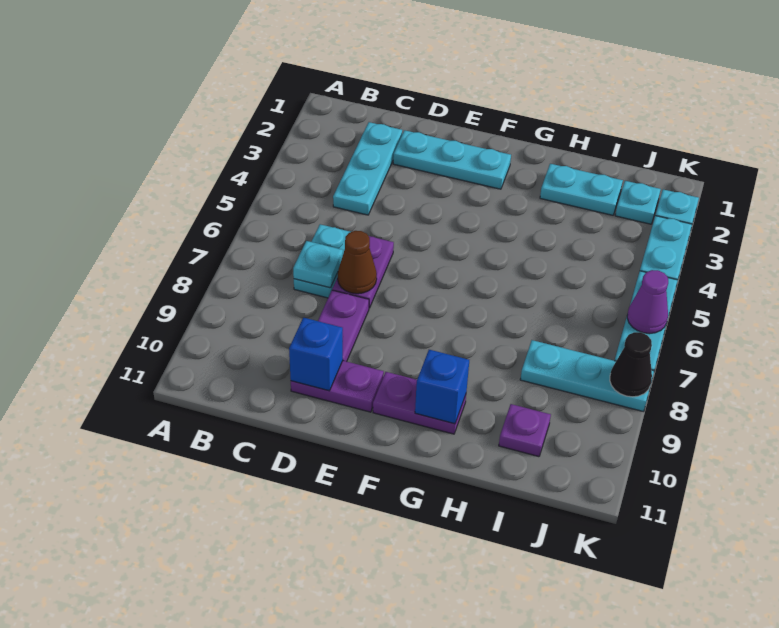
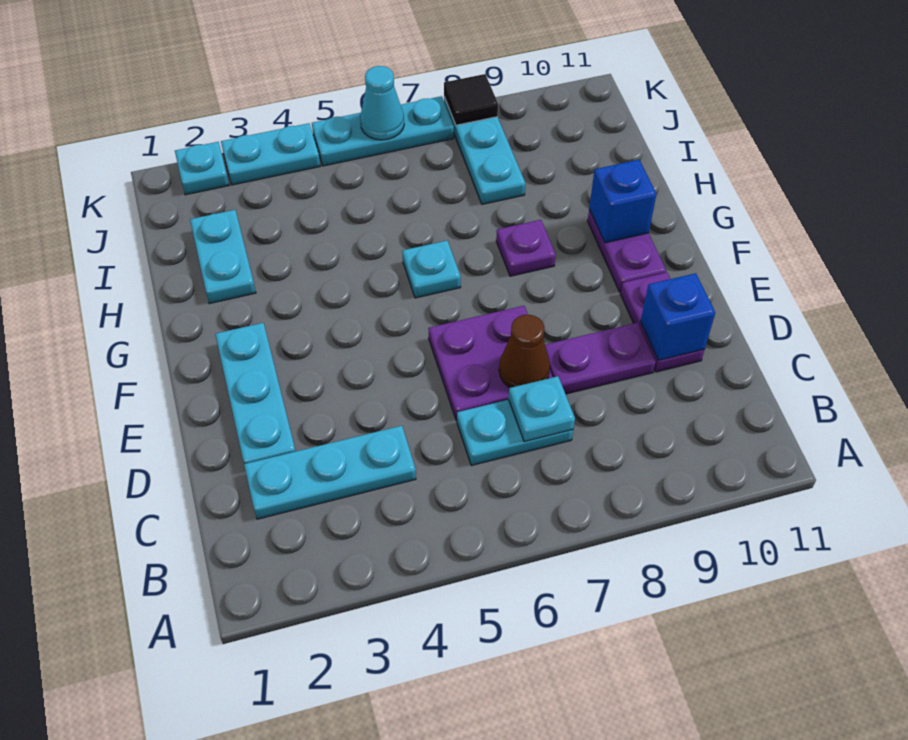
purple plate D6:D7 level 1 -> purple plate D6:E7 level 1
purple plate I10 level 1 -> purple plate G8 level 1
cyan plate J2 level 1 -> cyan plate G6 level 1
purple cone K6 level 2 -> cyan cone K6 level 2
black cone K8 level 2 -> black tile K8 level 2

